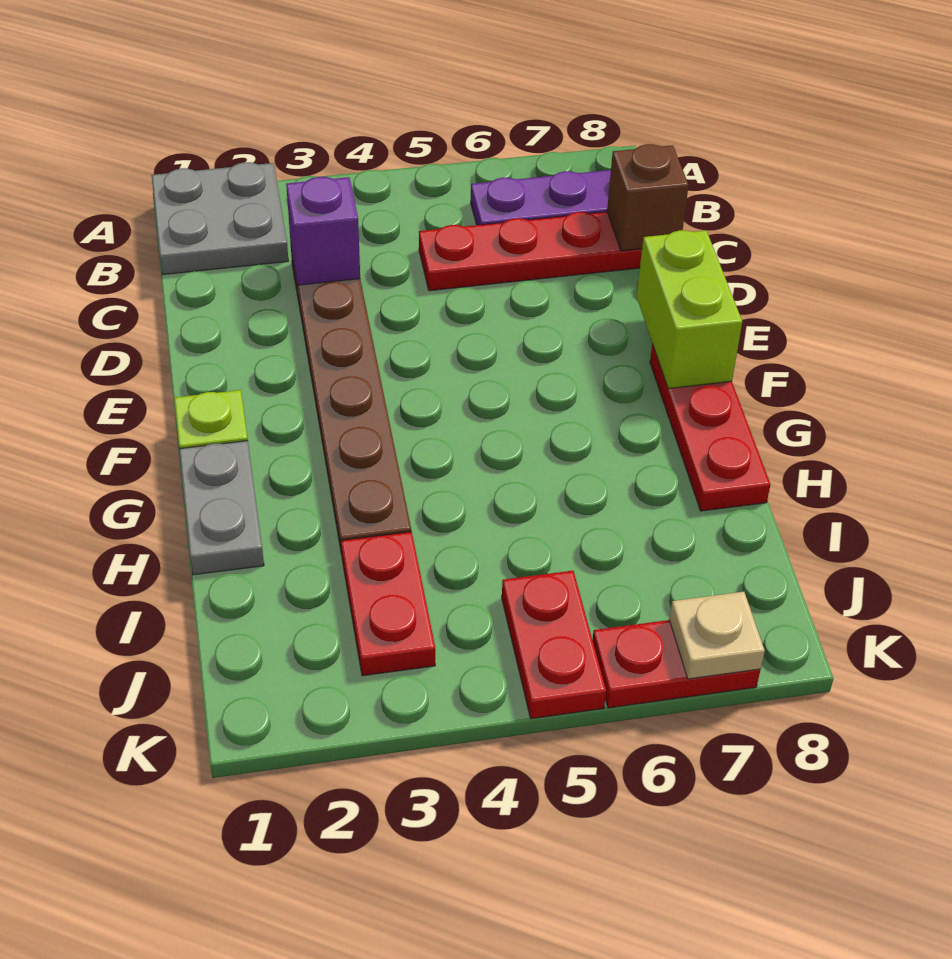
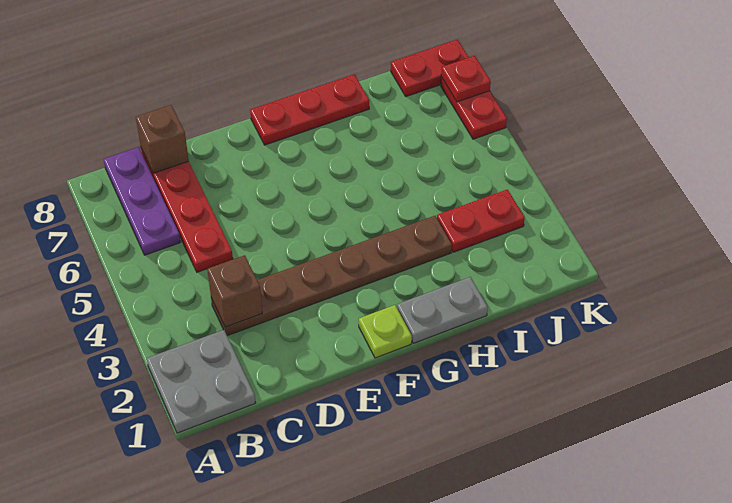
purple brick C3 level 2 -> brown brick C3 level 2
lime brick E8:F8 level 2 -> none
red plate J5:K5 level 1 -> red plate J8:K8 level 1
tan plate K7 level 2 -> red plate K7 level 2

